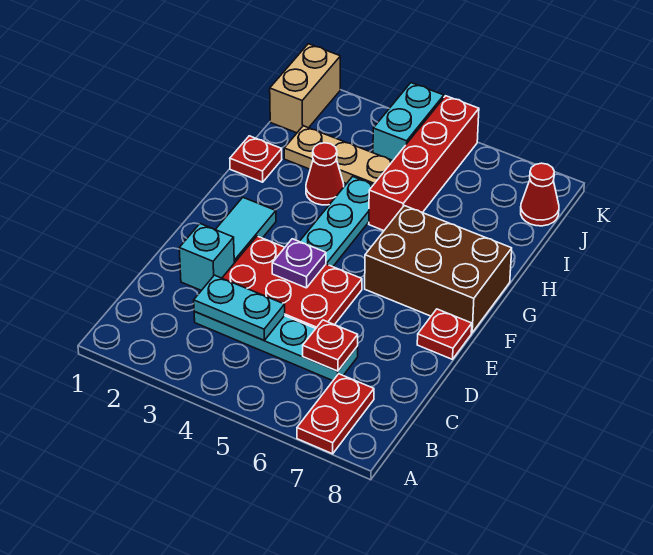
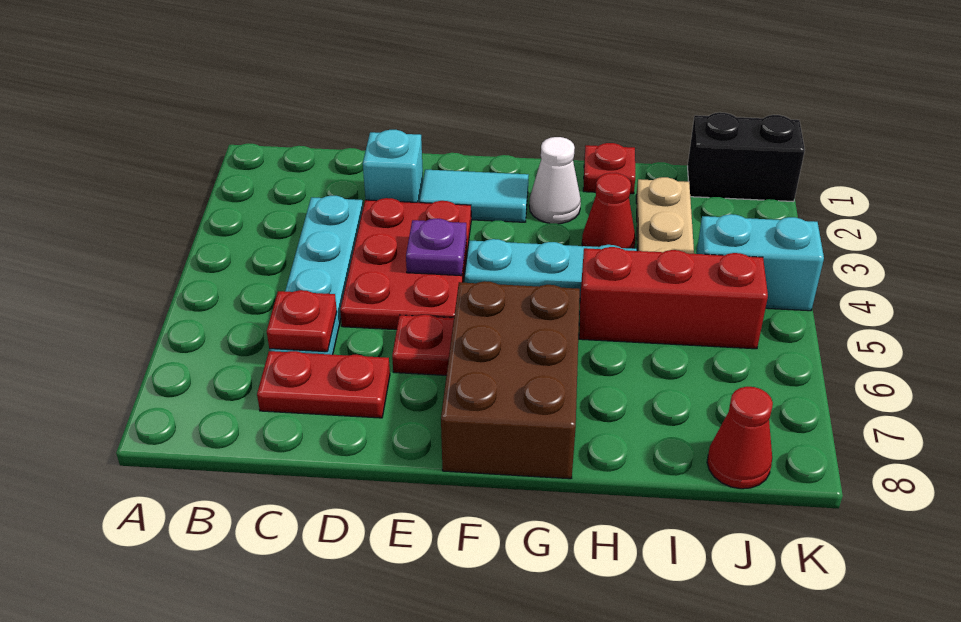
red plate A7:B7 level 1 -> red plate C7:D7 level 1
cyan plate C3:C4 level 2 -> none
red plate E8 level 1 -> red plate E6 level 1
none -> white cone G2 level 1
red brick H5:K5 level 1 -> red brick H5:J5 level 1
tan brick J1:K1 level 1 -> black brick J1:K1 level 1

